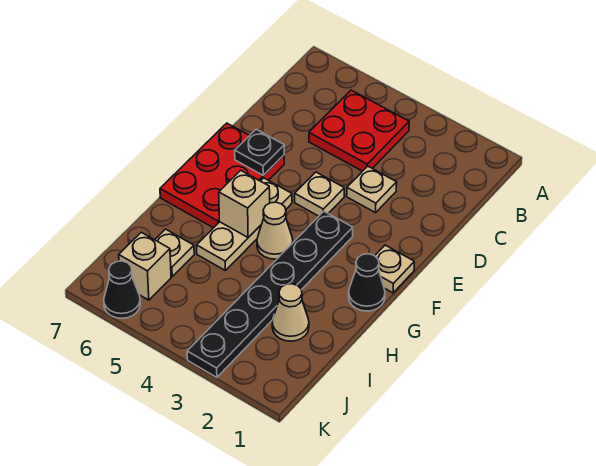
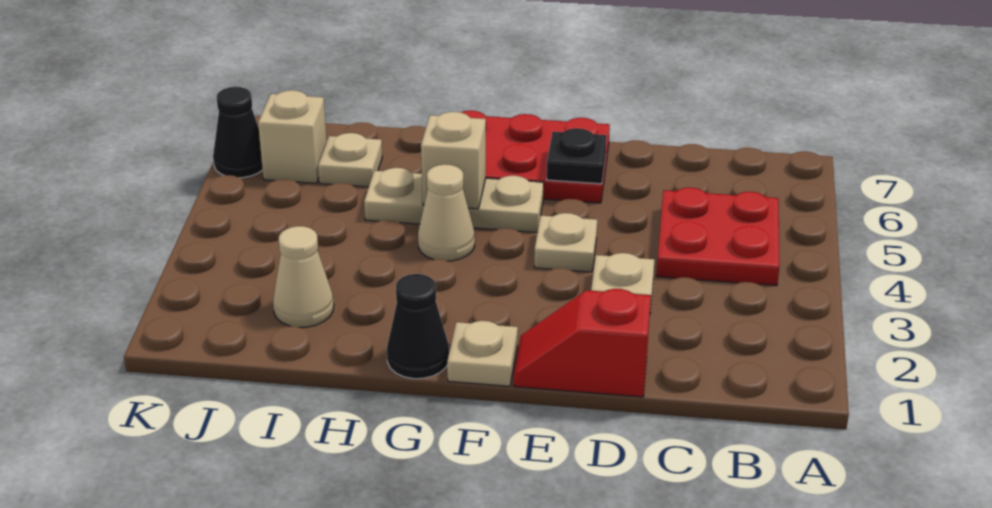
none -> red slope D1:E1 level 1 top D
black plate F3:K3 level 1 -> none

